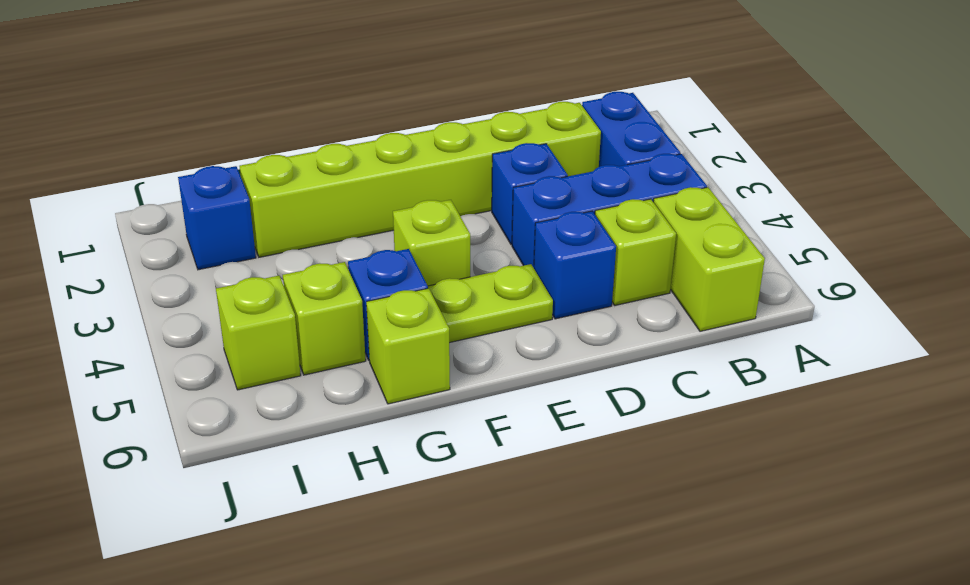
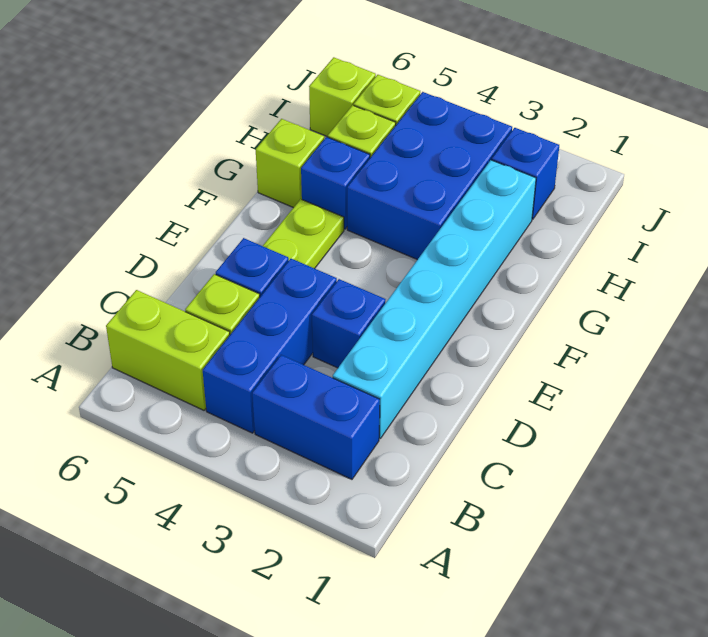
lime brick C2:H2 level 1 -> cyan brick C2:H2 level 1
lime brick F4 level 1 -> lime brick I6 level 1
none -> blue brick G3:I4 level 1

